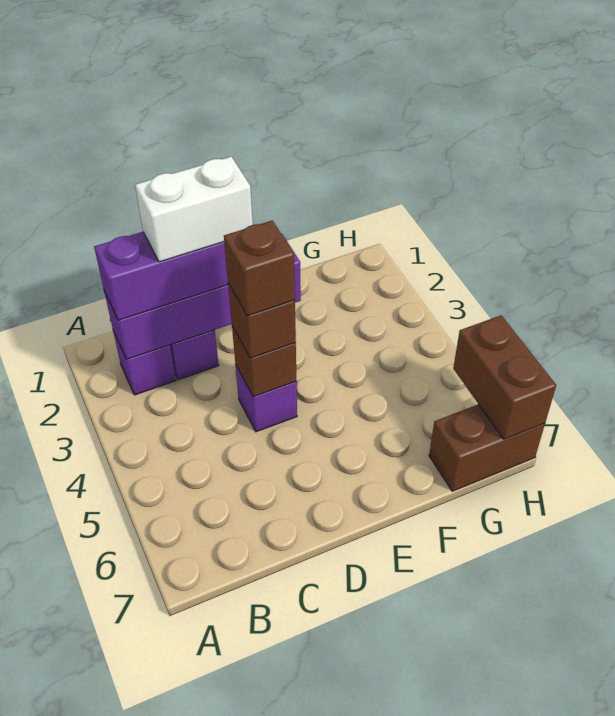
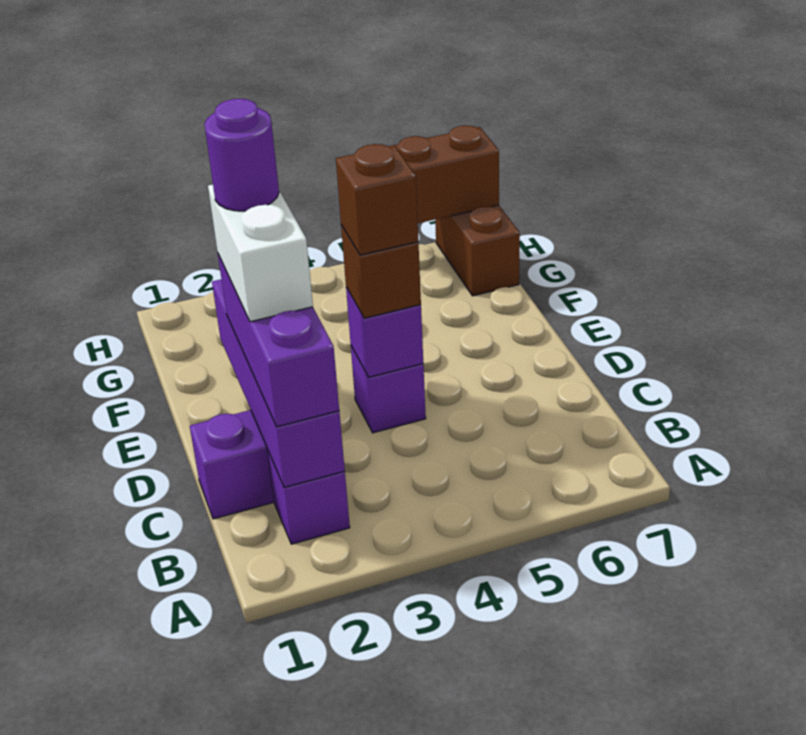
none -> purple round brick D2 level 5
brown brick D4 level 2 -> purple brick D4 level 2

